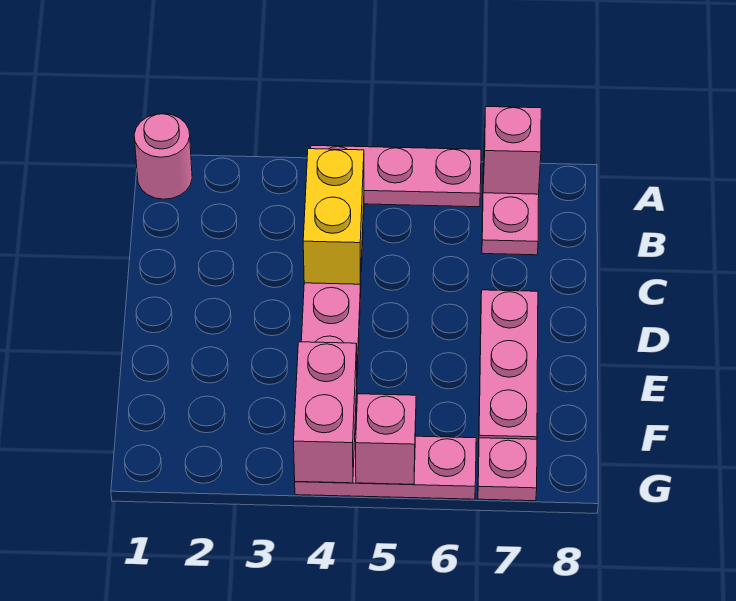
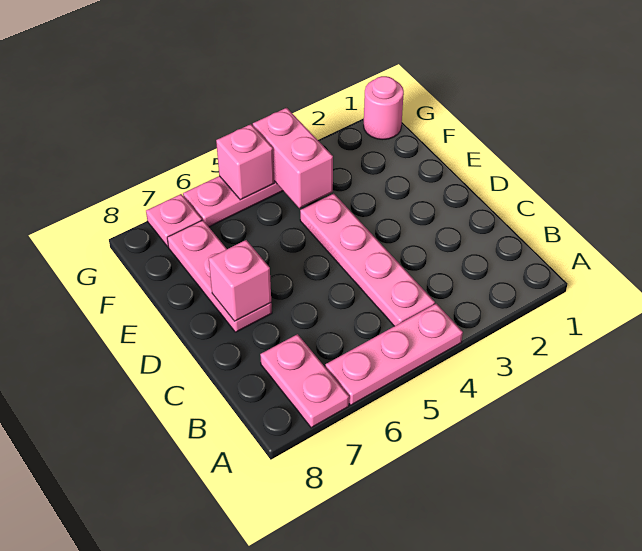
pink round brick A1 level 1 -> pink round brick G1 level 1
pink brick A7 level 2 -> pink brick D7 level 2
yellow brick B4:C4 level 2 -> none

